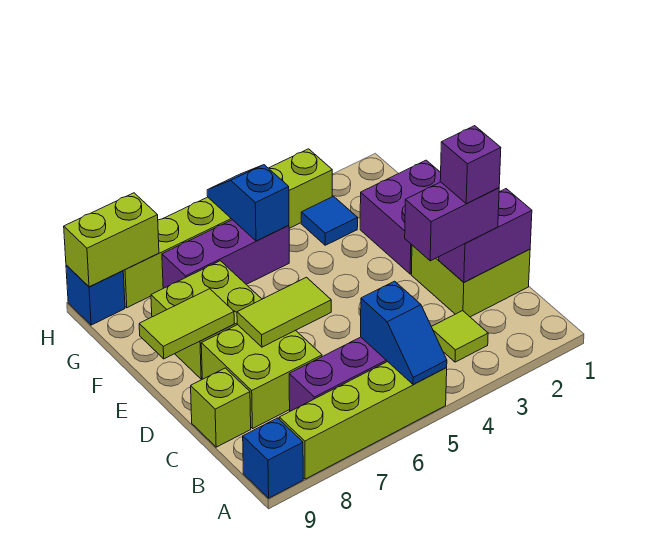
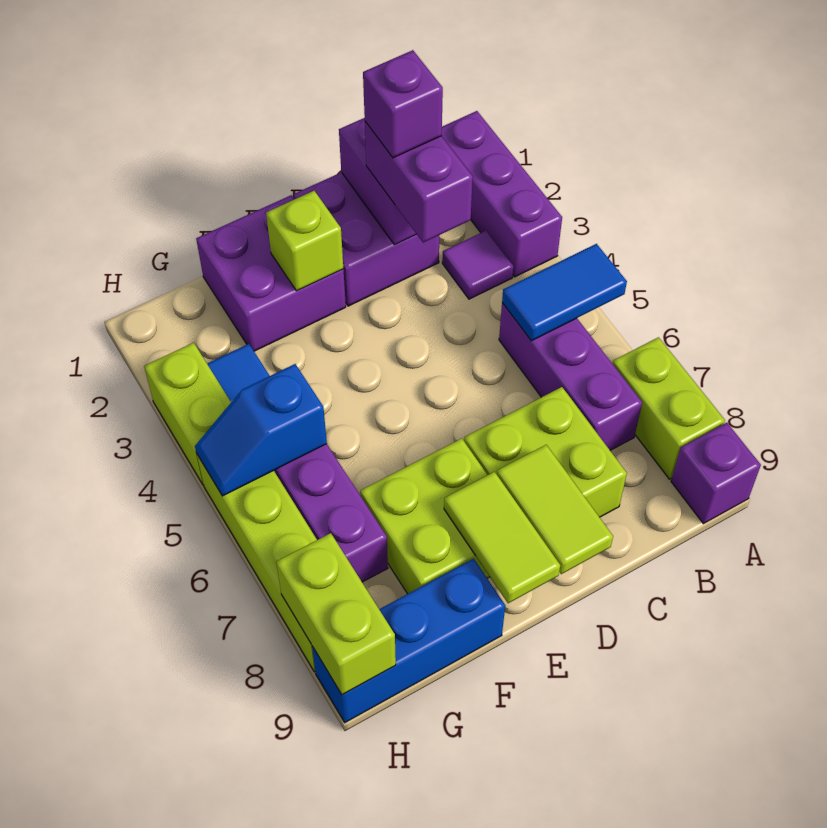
none -> purple brick A1:A3 level 1
lime brick A5:A8 level 1 -> lime brick A7:A8 level 1
blue slope A5:B5 level 2 top B -> blue tile A5:B5 level 2
blue brick A9 level 1 -> purple brick A9 level 1
lime tile B3 level 1 -> purple tile B3 level 1
lime brick C1:D2 level 1 -> purple brick C1:D2 level 1
lime brick C9 level 1 -> lime brick E2 level 2
lime tile D6:D7 level 2 -> lime tile D8:D9 level 2
blue brick H9 level 1 -> blue brick F9:H9 level 1

